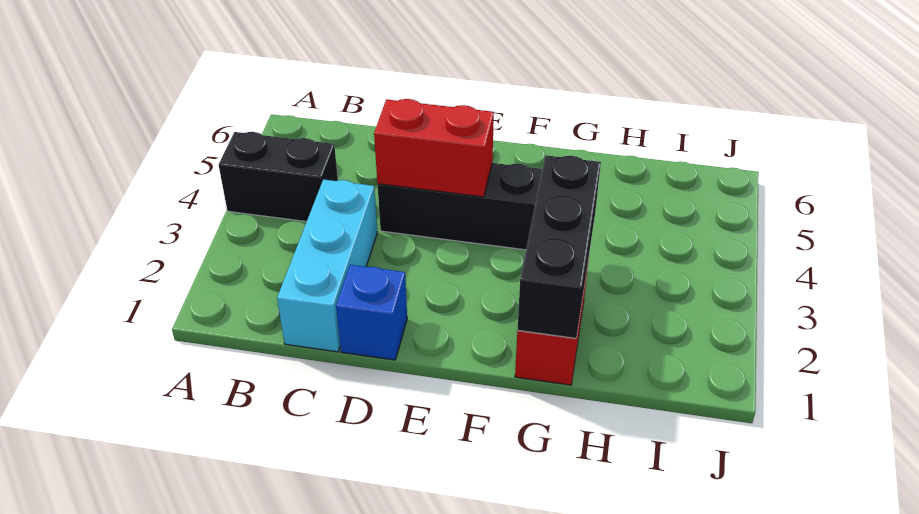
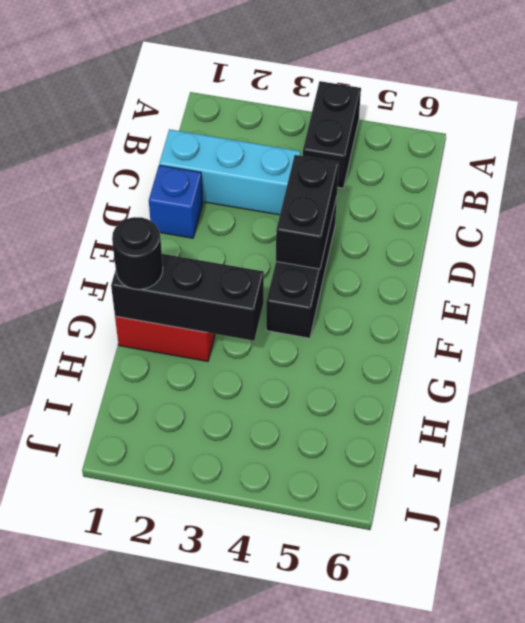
red brick D4:E4 level 2 -> black brick D4:E4 level 2
none -> black round brick G1 level 3

